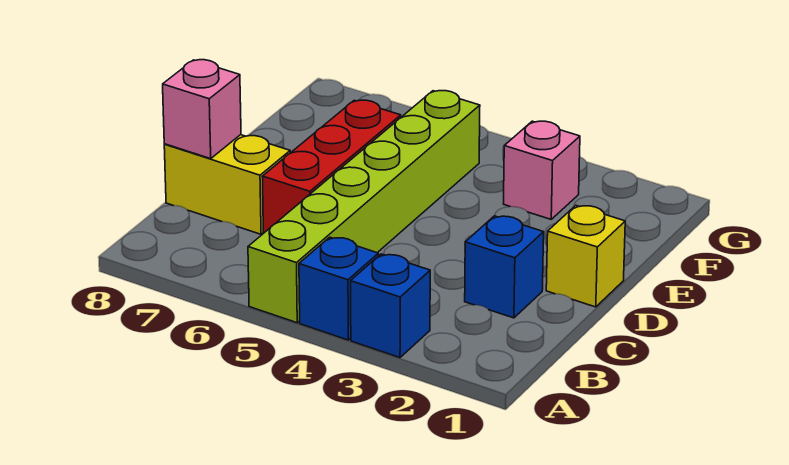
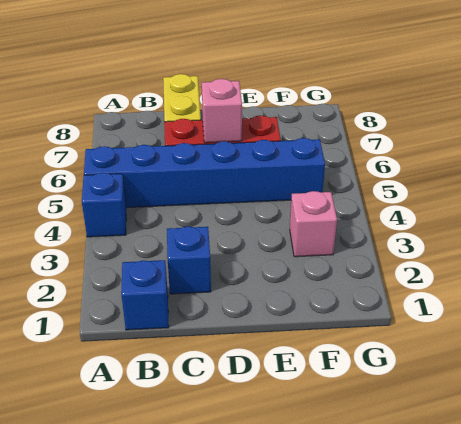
blue brick A3 level 1 -> blue brick B1 level 1
lime brick A5:F5 level 1 -> blue brick A5:F5 level 1
pink brick C8 level 2 -> pink brick D6 level 2
yellow brick D1 level 1 -> none

